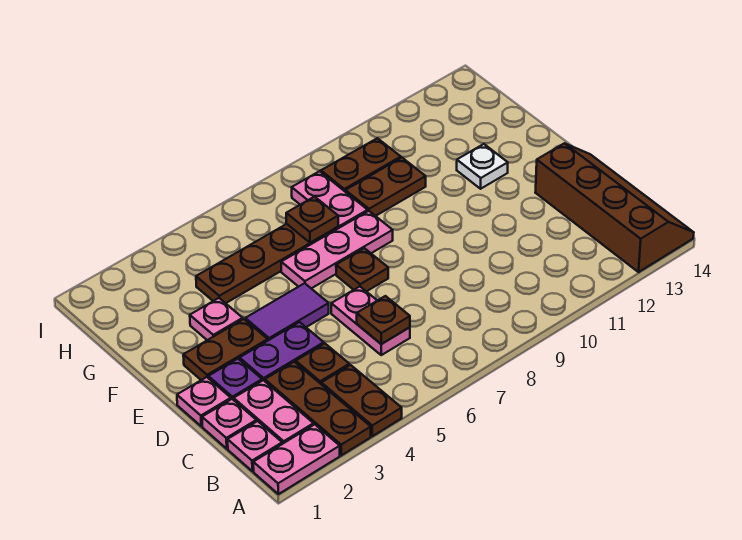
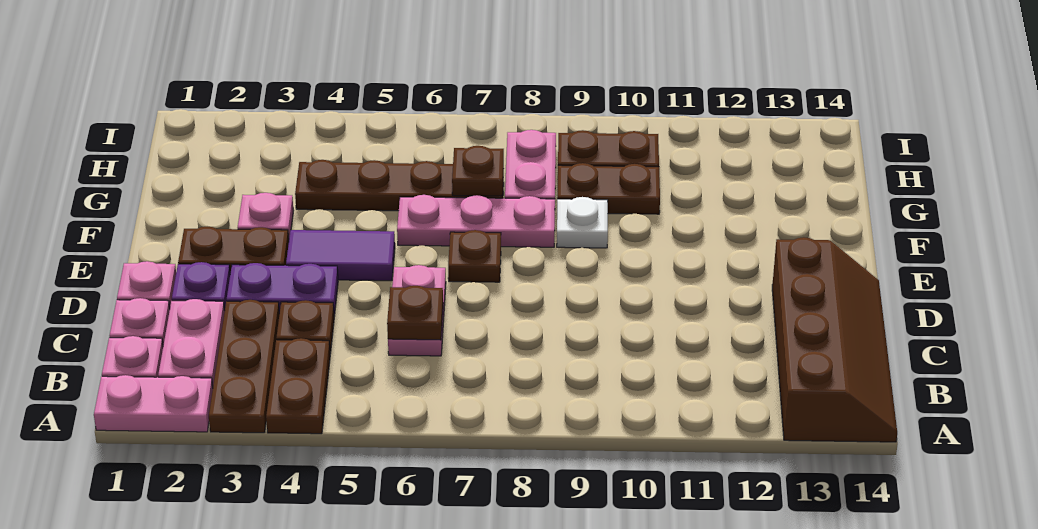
white plate F12 level 1 -> white plate F9 level 1

